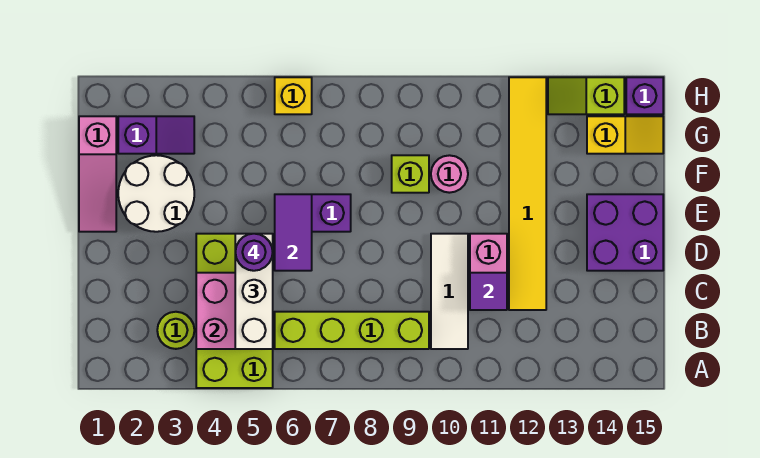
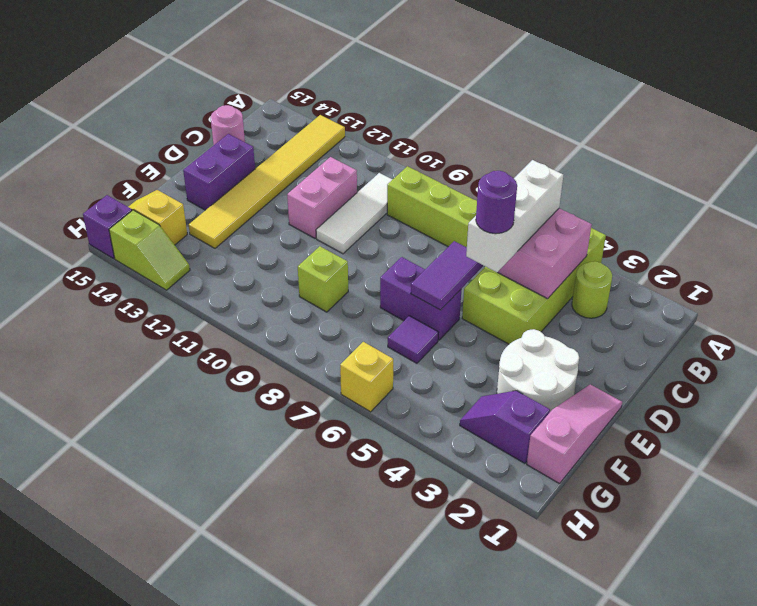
purple tile C11 level 2 -> purple tile F6 level 1
yellow tile C12:H12 level 1 -> yellow tile A13:F13 level 1
purple brick D14:E15 level 1 -> purple brick D14:E14 level 1
pink round brick F10 level 1 -> pink round brick C15 level 1

